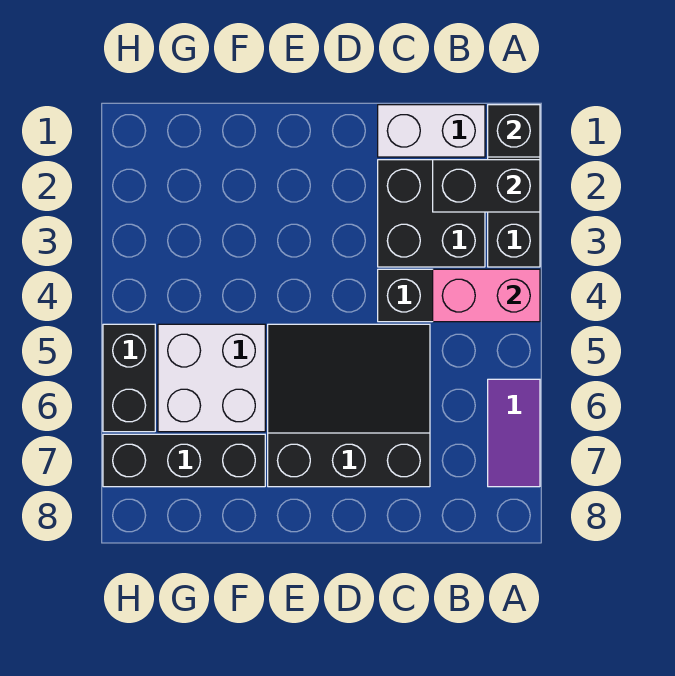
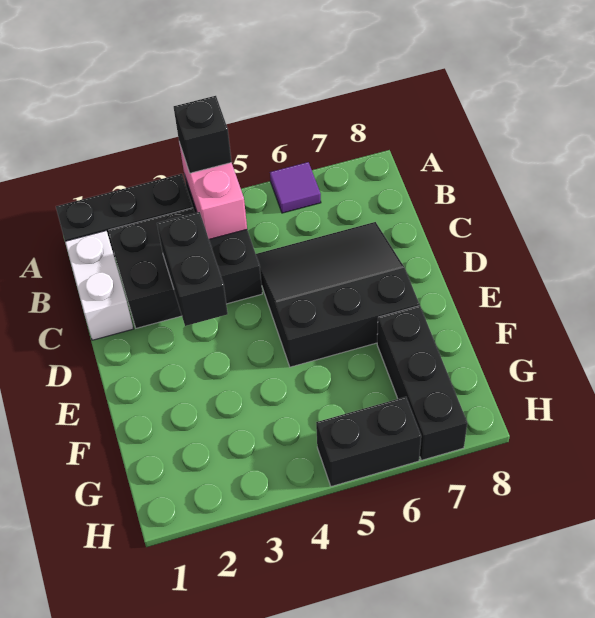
black brick A1 level 2 -> black brick A4 level 3
black brick A2:B2 level 2 -> black brick C3:D3 level 2
purple tile A6:A7 level 1 -> purple tile A6 level 1
black slope C5:E7 level 1 top 7 -> black slope C5:E7 level 1 top E
white brick F5:G6 level 1 -> none

